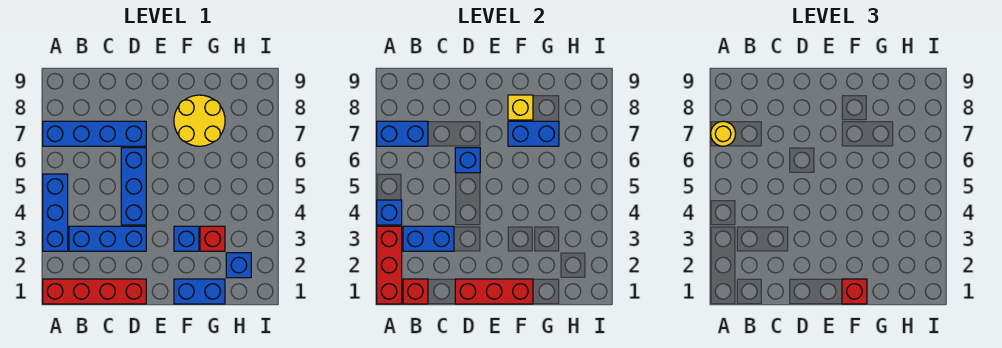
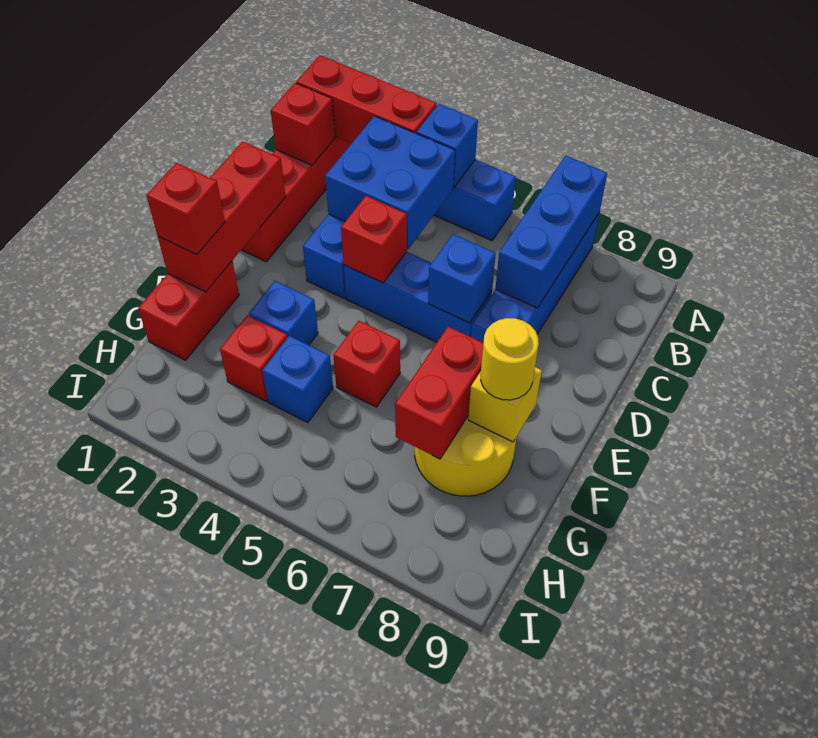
blue brick A7:B7 level 2 -> blue brick A7:C7 level 2
yellow round brick A7 level 3 -> yellow round brick F8 level 3
blue brick B3:C3 level 2 -> blue brick B3:C4 level 2
none -> red brick D4 level 2
blue brick F1:G1 level 1 -> red brick F1:G1 level 1
none -> red brick F5 level 1
blue brick F7:G7 level 2 -> red brick F7:G7 level 2
blue brick H2 level 1 -> blue brick G4 level 1

